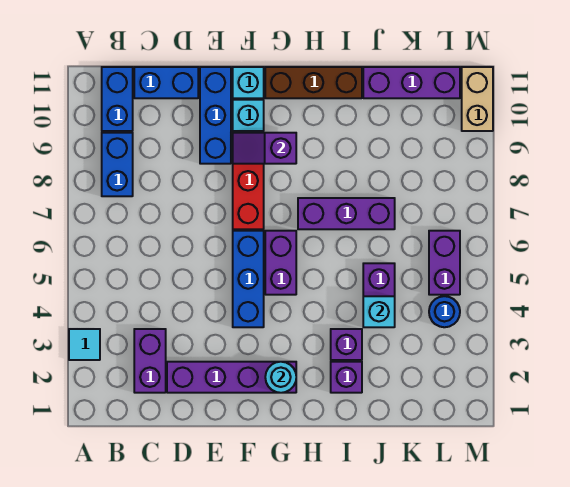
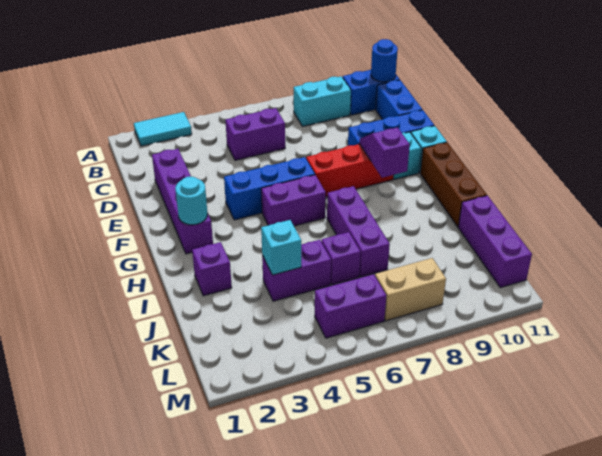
cyan tile A3 level 1 -> cyan tile A2:A3 level 1
blue brick B8:B9 level 1 -> cyan brick B8:B9 level 1
purple brick C2:C3 level 1 -> purple brick C5:C6 level 1
purple brick I3 level 1 -> purple brick J6 level 1
blue round brick L4 level 1 -> blue round brick B11 level 2
tan brick M10:M11 level 1 -> tan brick L7:L8 level 1

